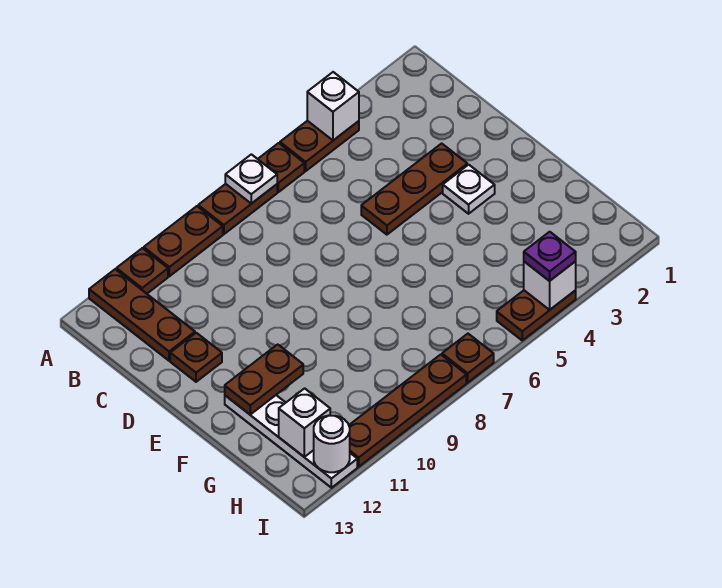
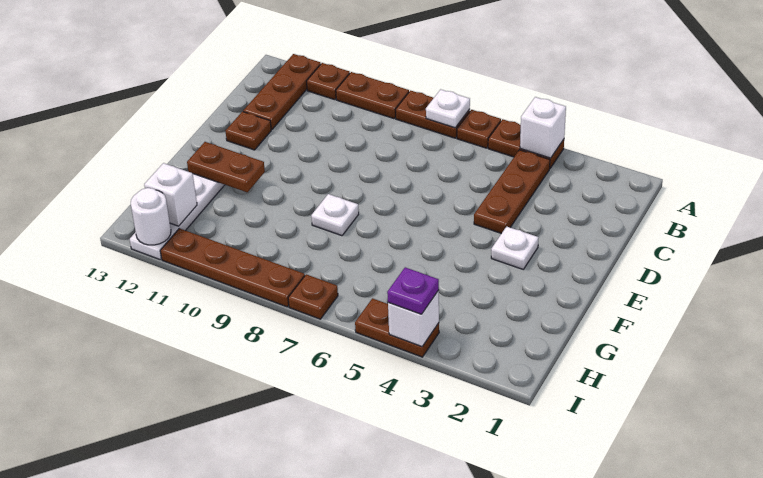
brown plate D3:D5 level 1 -> brown plate B4:D4 level 1
none -> white plate F8 level 1

